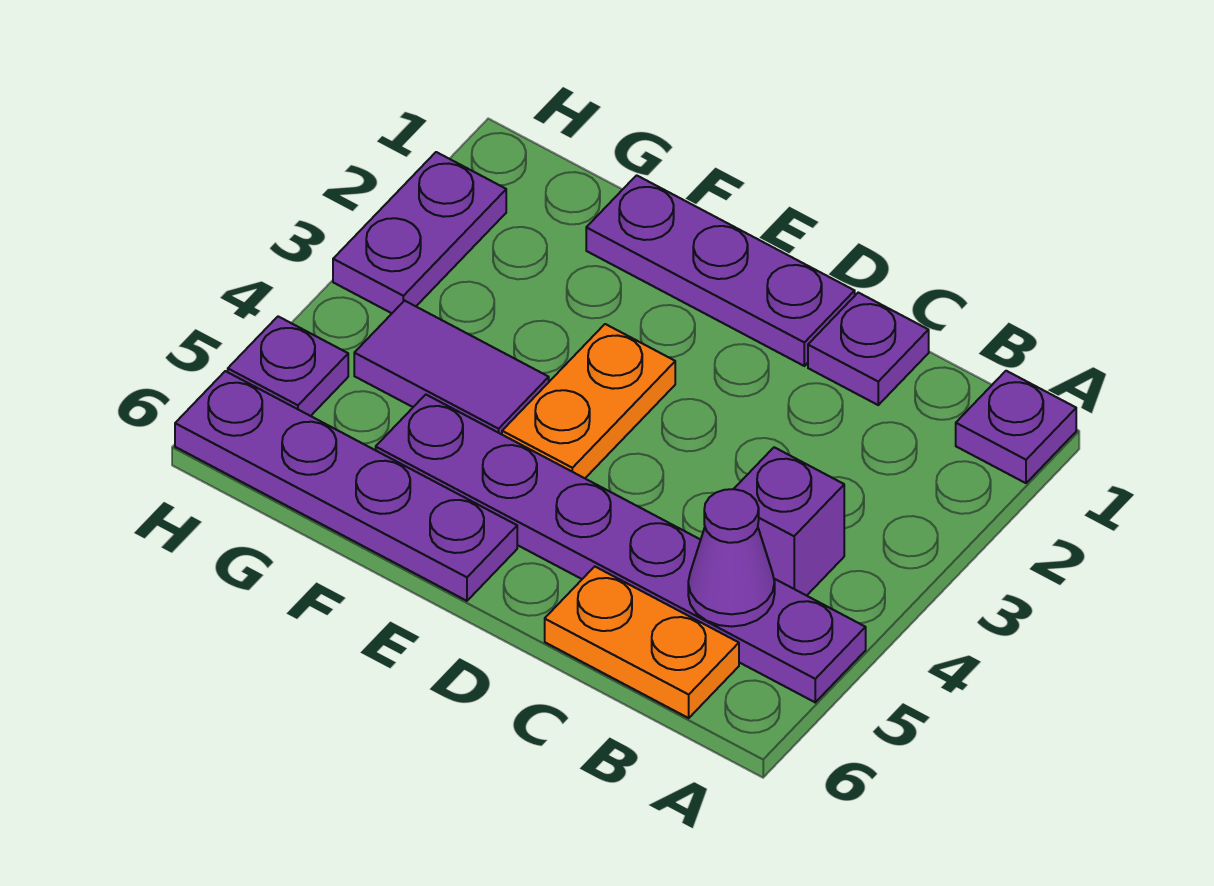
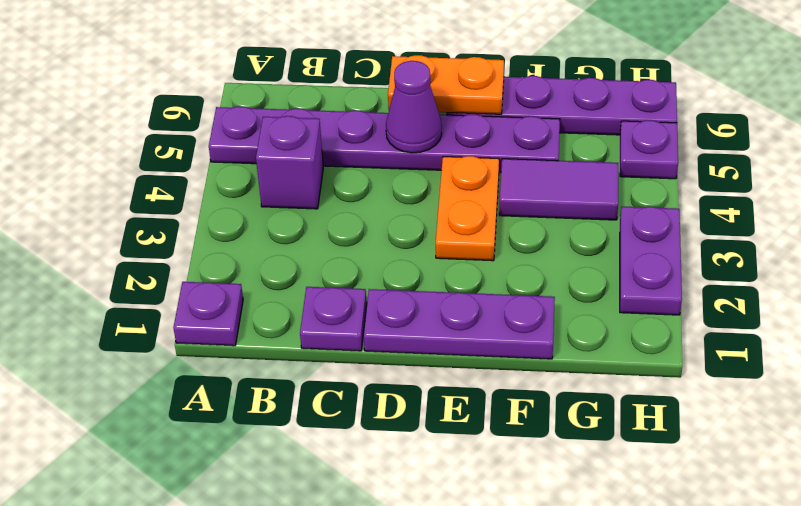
purple cone B5 level 2 -> purple cone D5 level 2
orange plate B6:C6 level 1 -> orange plate D6:E6 level 2

